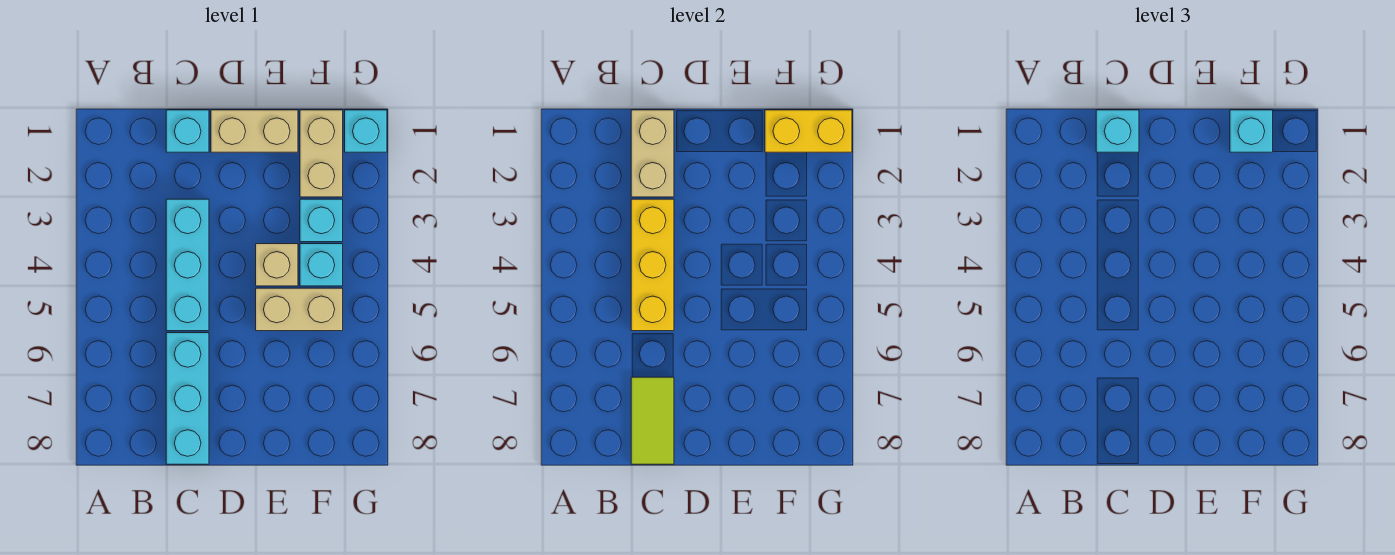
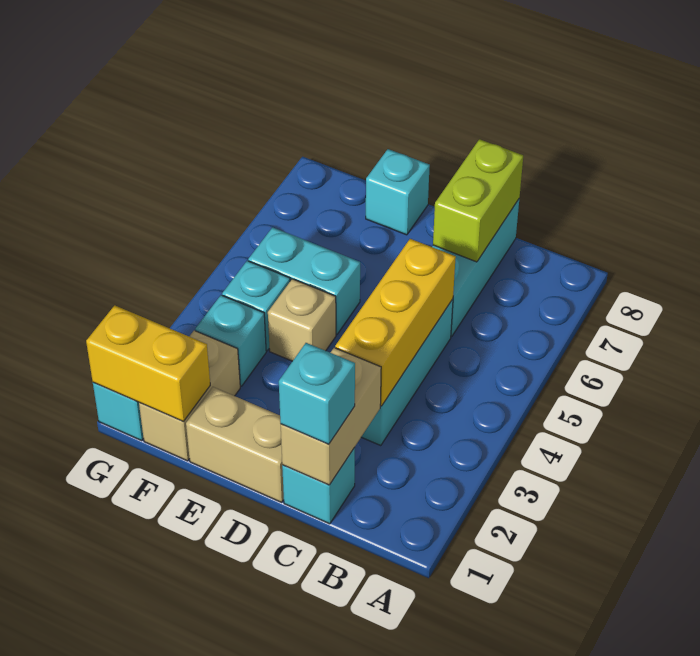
lime tile C7:C8 level 2 -> lime brick C7:C8 level 2
tan brick E5:F5 level 1 -> cyan brick E5:F5 level 1
cyan brick F1 level 3 -> cyan brick E8 level 1

